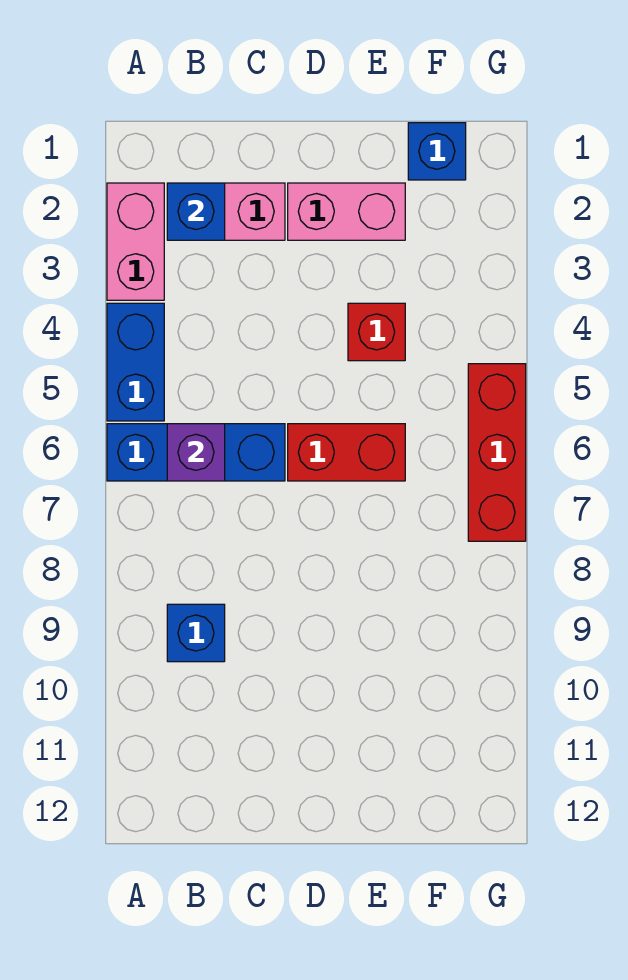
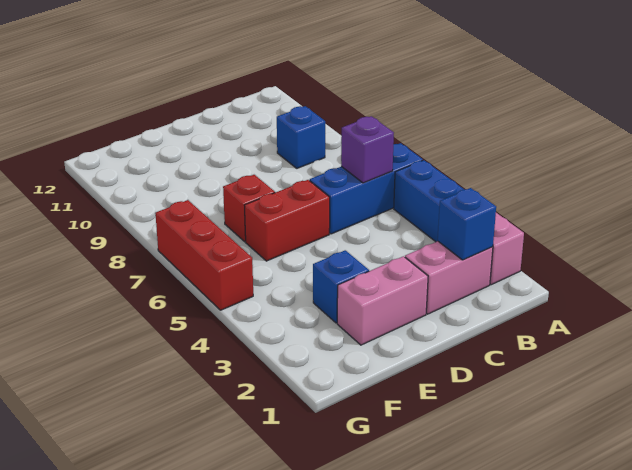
red brick E4 level 1 -> red brick E7 level 1
blue brick F1 level 1 -> blue brick E3 level 1

